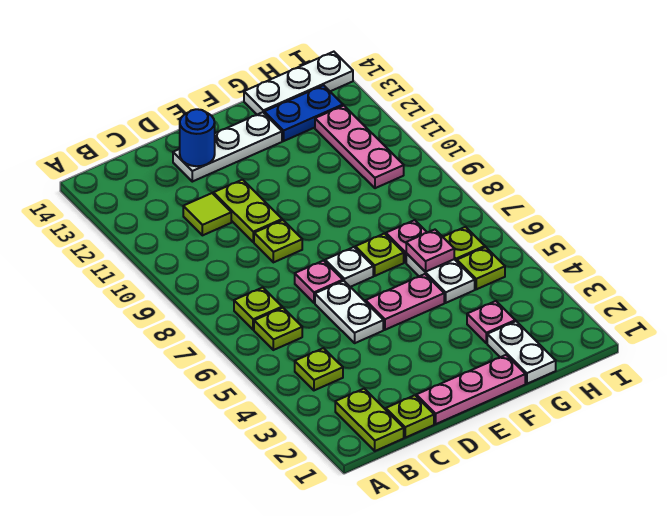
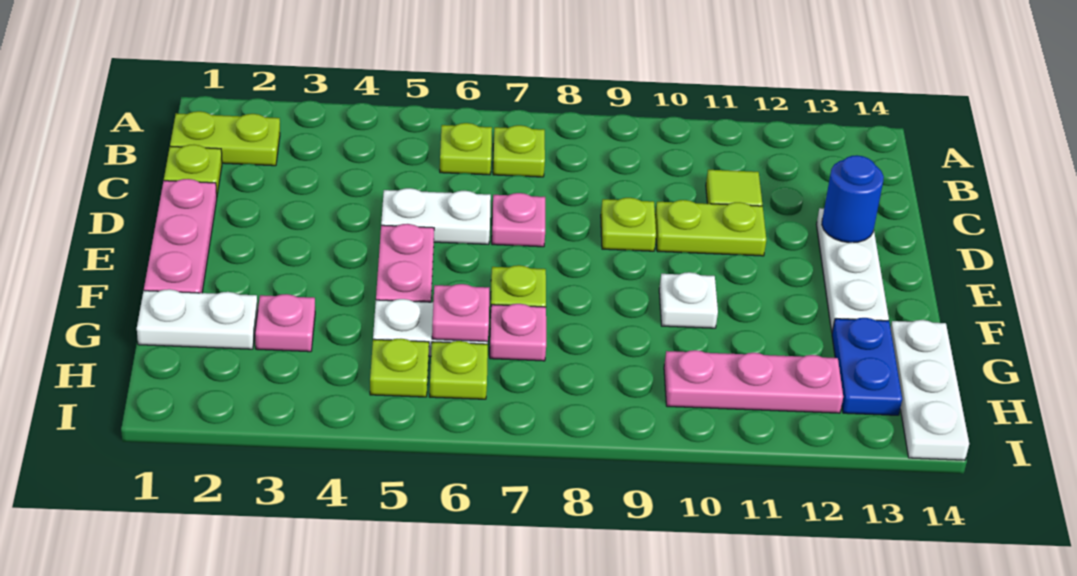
lime plate B4 level 1 -> none
white plate E7 level 1 -> white plate F10 level 1

